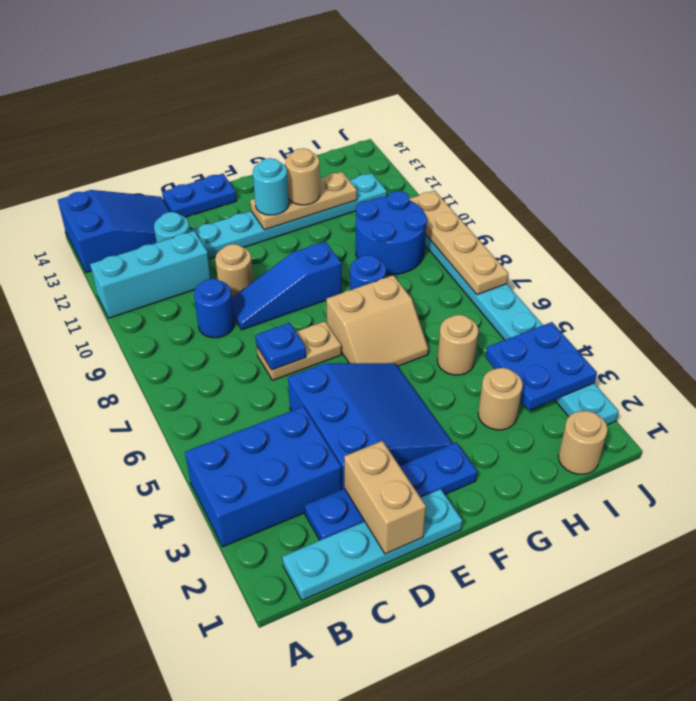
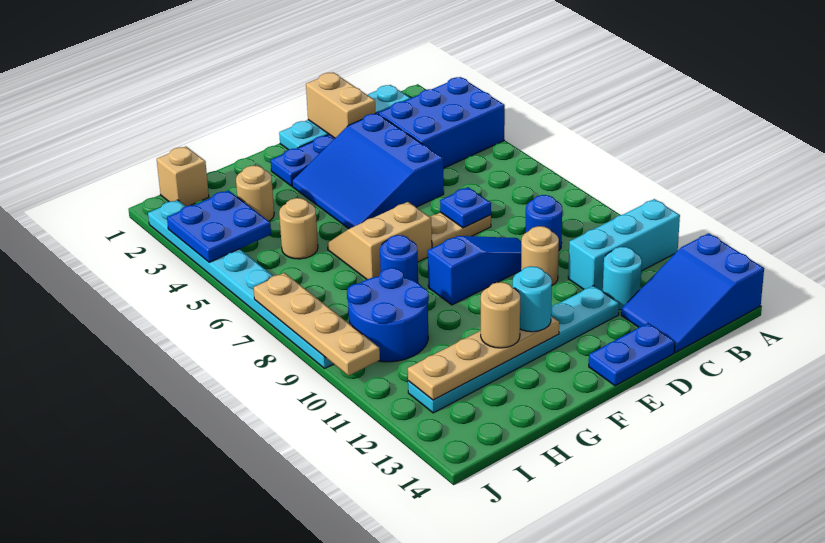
tan plate F12:H12 level 2 -> tan plate F12:I12 level 2
tan round brick I1 level 1 -> tan brick I1 level 1

